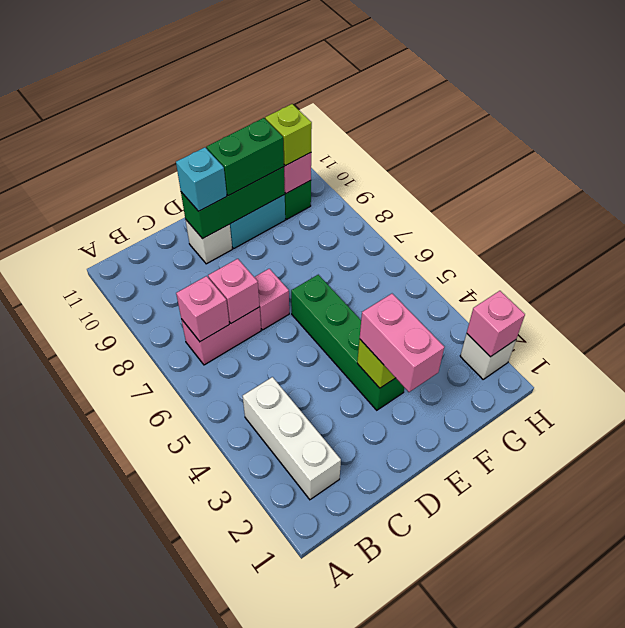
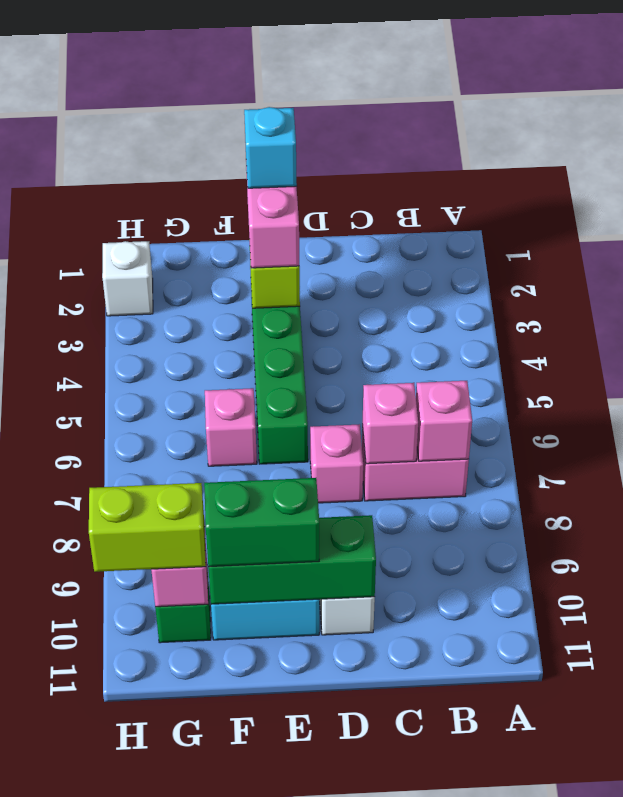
white brick B2:B4 level 1 -> none
cyan brick D10 level 3 -> cyan brick E2 level 4
lime brick G10 level 3 -> lime brick G10:H10 level 3
pink brick H2 level 2 -> pink brick F6 level 1

